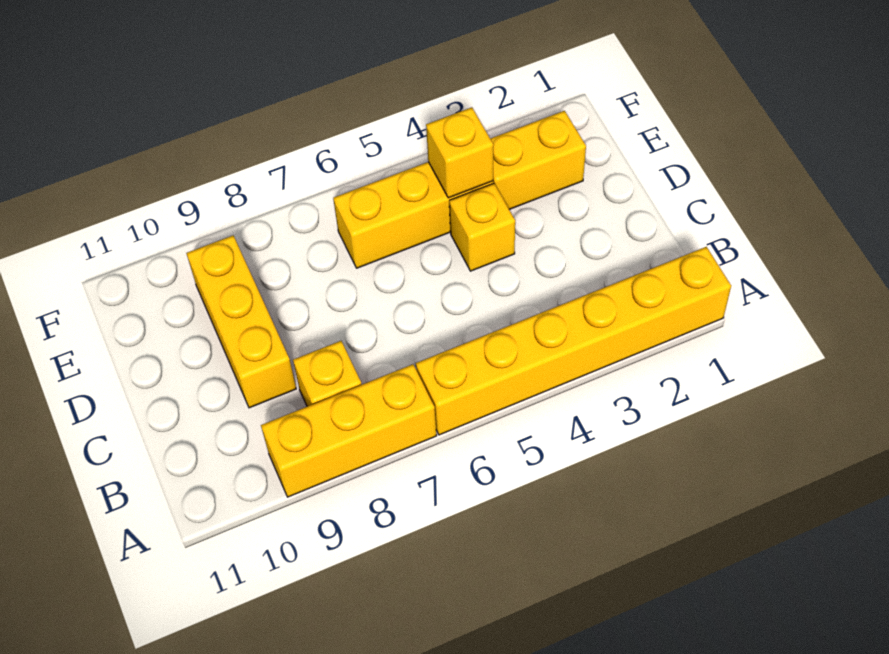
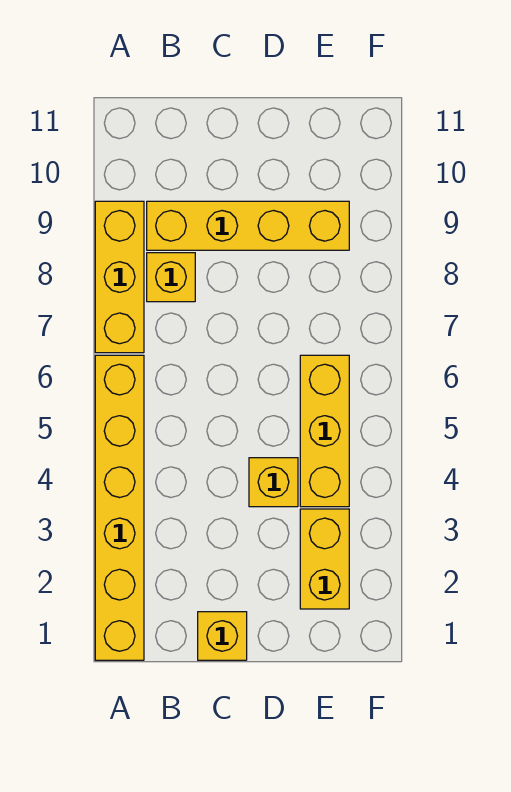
yellow brick C9:E9 level 1 -> yellow brick B9:E9 level 1
yellow brick E4 level 2 -> yellow brick C1 level 1

